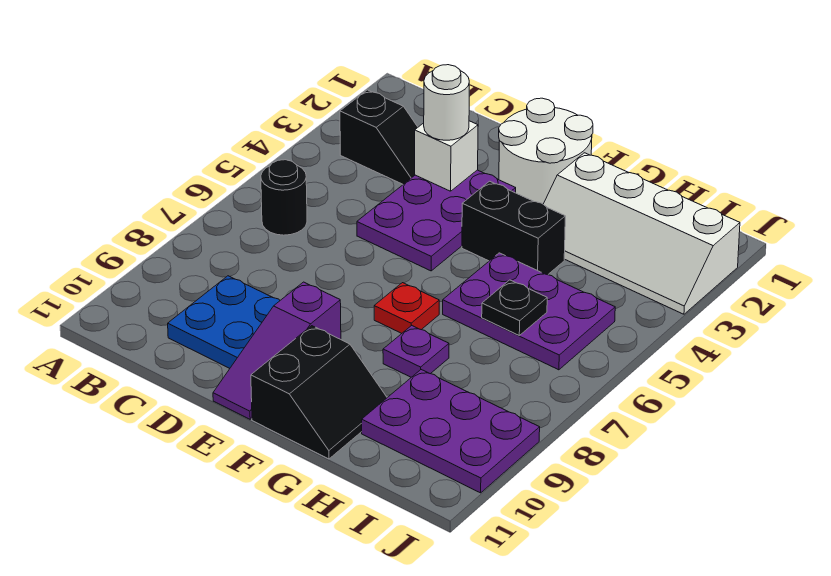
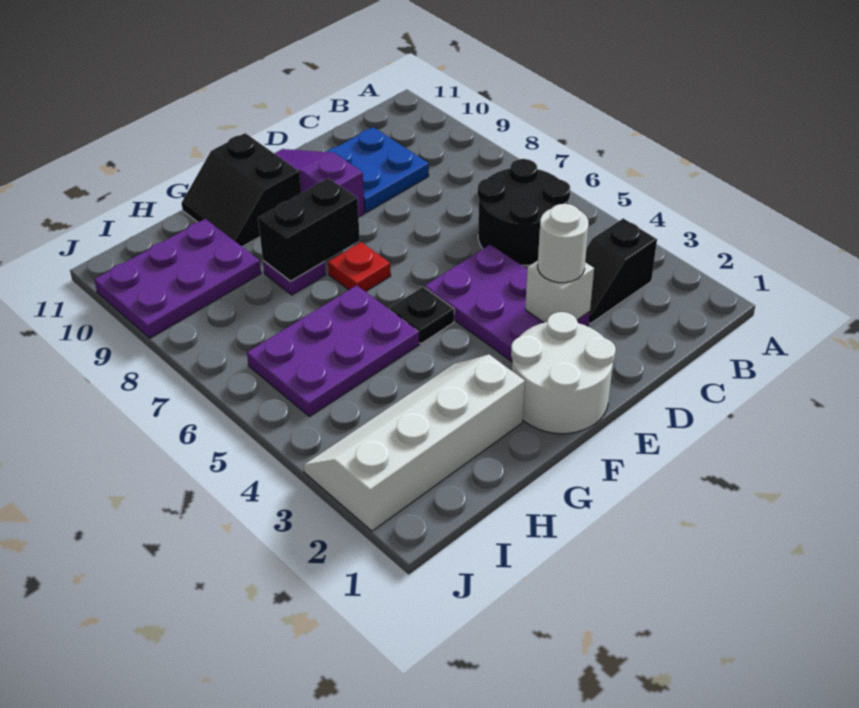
black round brick B6 level 1 -> black round brick B5:C6 level 1
black brick F4:G4 level 1 -> black brick F8:G8 level 2
black plate H6 level 2 -> black plate F5 level 1

